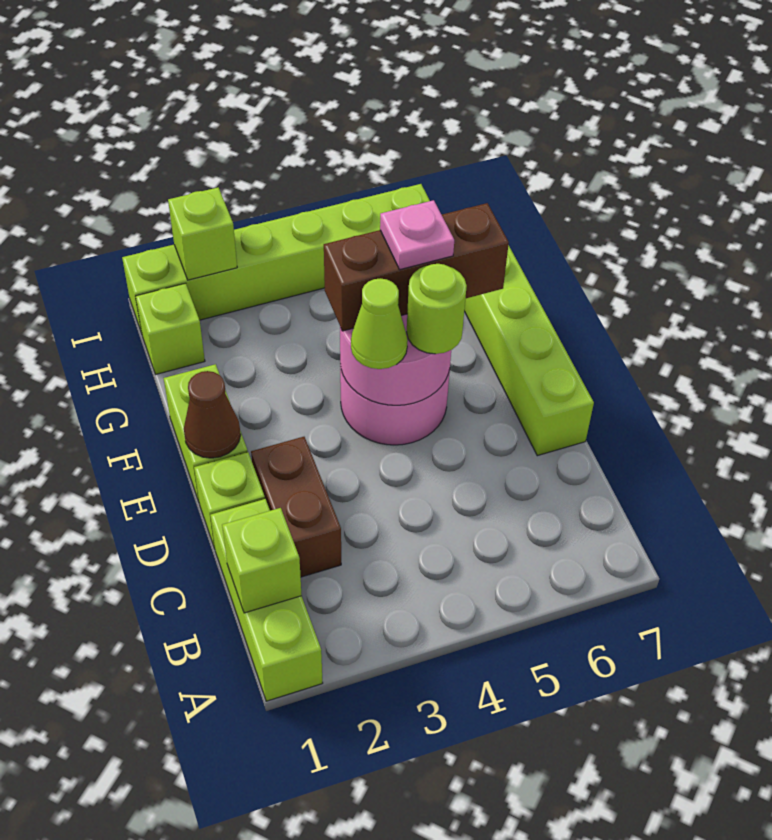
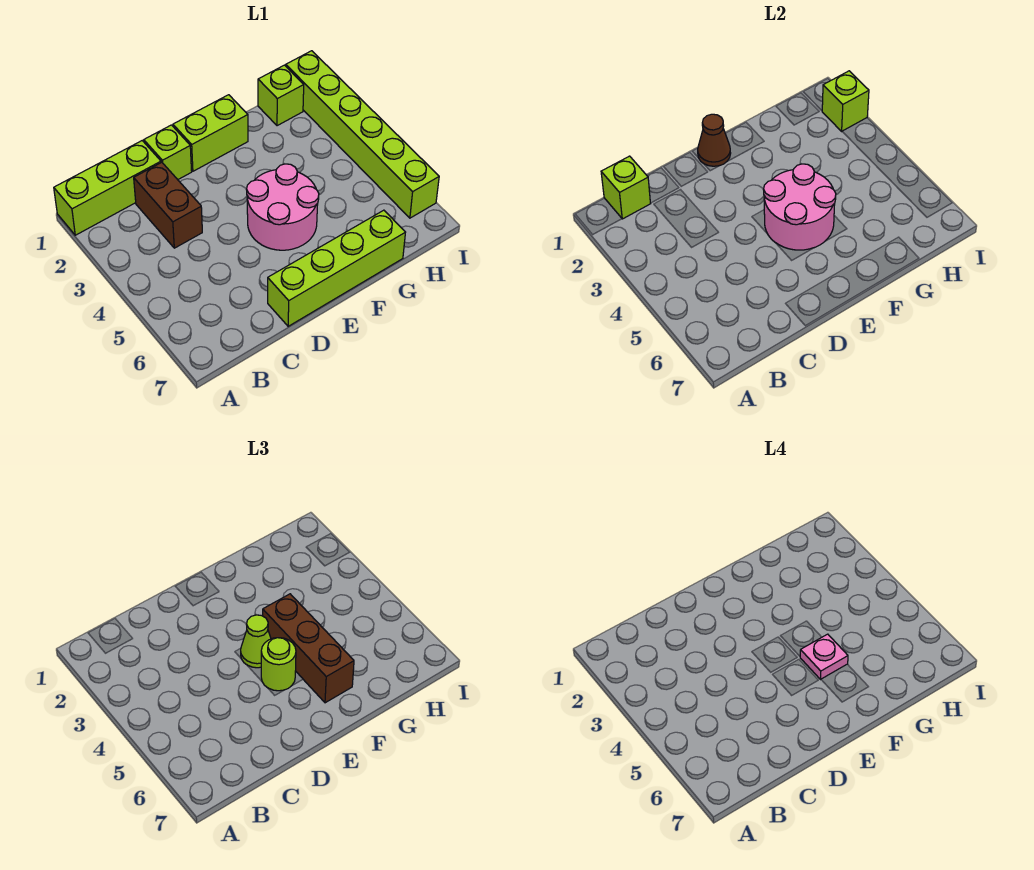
brown brick C2:D2 level 1 -> brown brick C2:C3 level 1

